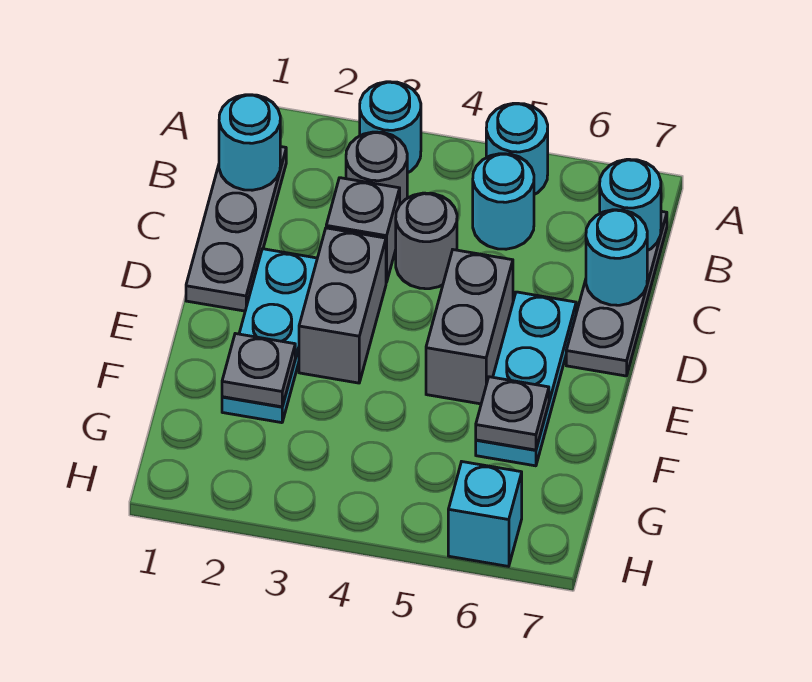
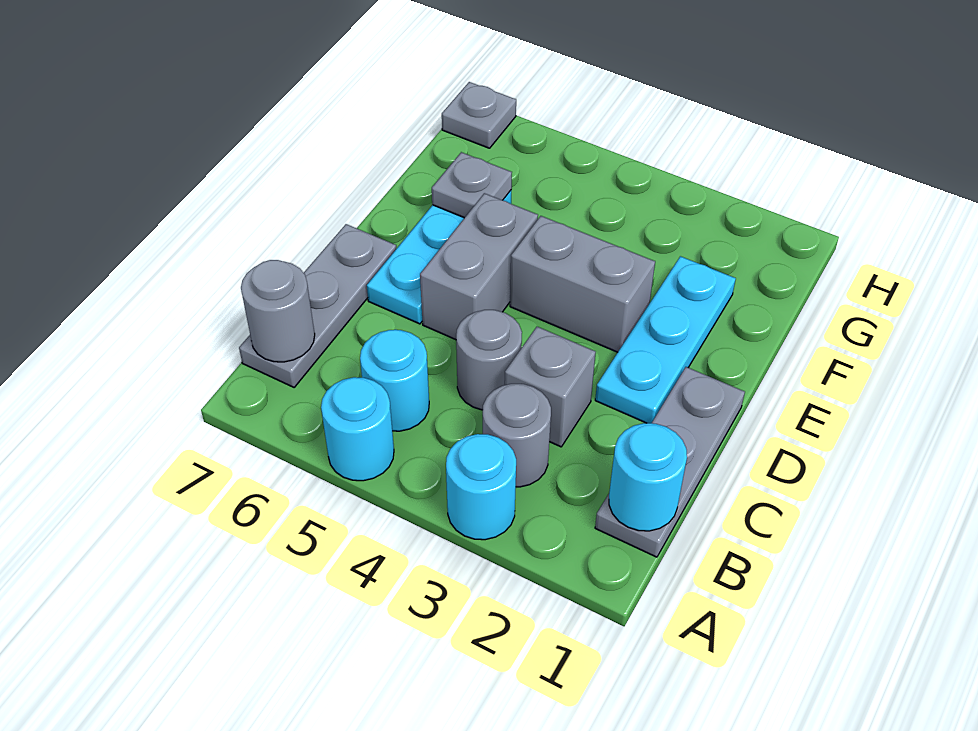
cyan round brick B7 level 2 -> grey round brick B7 level 2
cyan round brick C7 level 2 -> none
grey brick D3:E3 level 1 -> grey brick E3:E4 level 1
grey plate F2 level 2 -> grey plate H7 level 1
cyan brick H6 level 1 -> none

